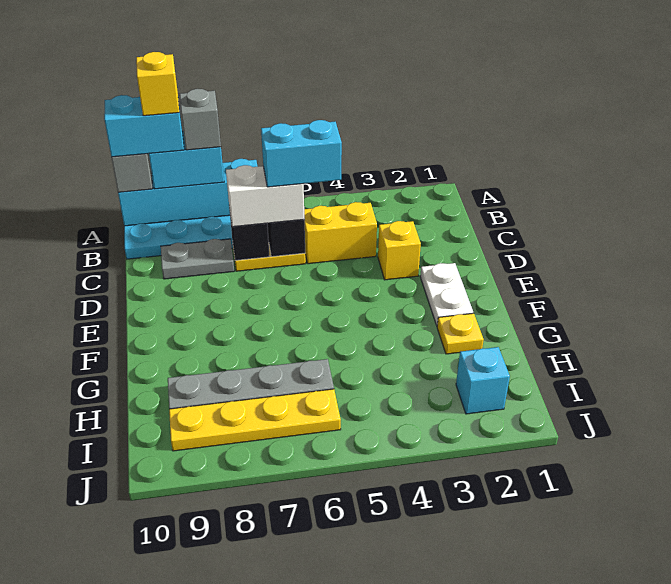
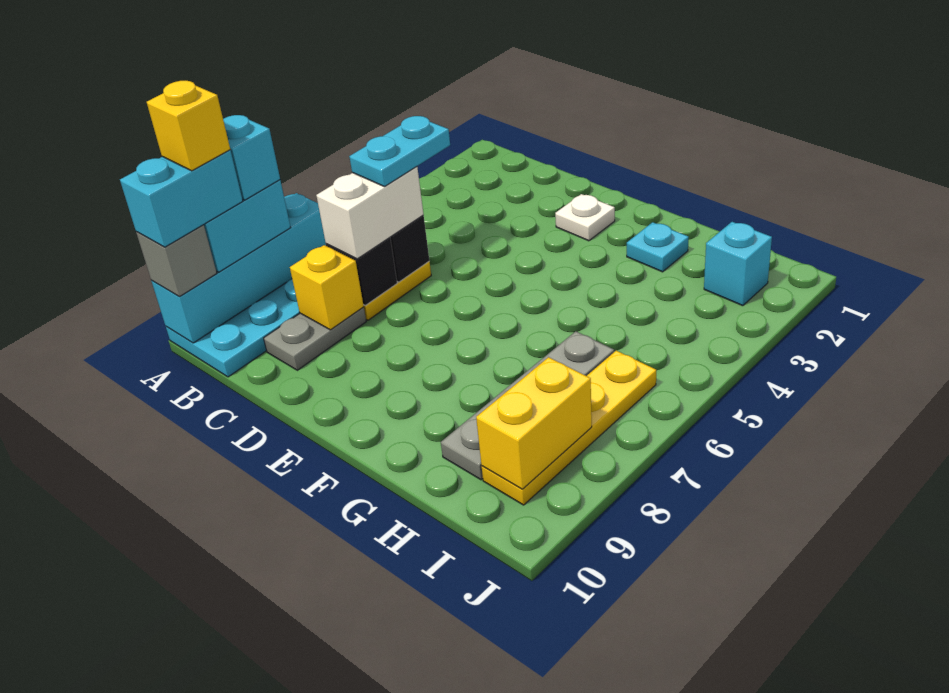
grey brick A8 level 4 -> cyan brick A8 level 4
yellow brick C4:C5 level 1 -> yellow brick I8:I9 level 2
cyan brick C5:C6 level 4 -> cyan plate C5:C6 level 4
yellow brick D3 level 1 -> yellow brick C8 level 2
white plate E2:F2 level 1 -> white plate E2 level 1
yellow plate G2 level 1 -> cyan plate G2 level 1

